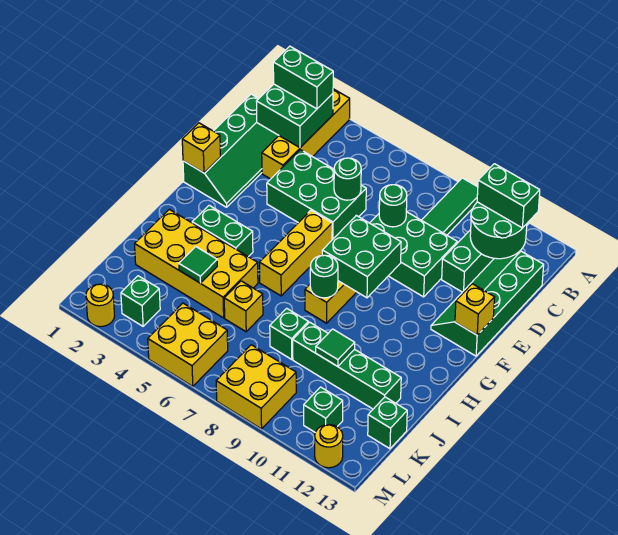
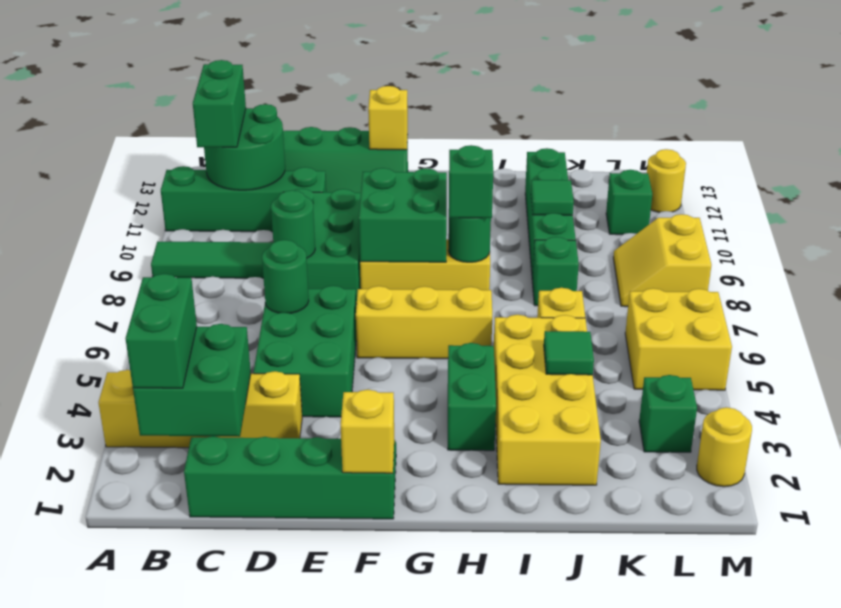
green brick K13 level 1 -> green brick H8 level 3
yellow brick L8:M9 level 1 -> yellow slope L8:M9 level 1 top M

